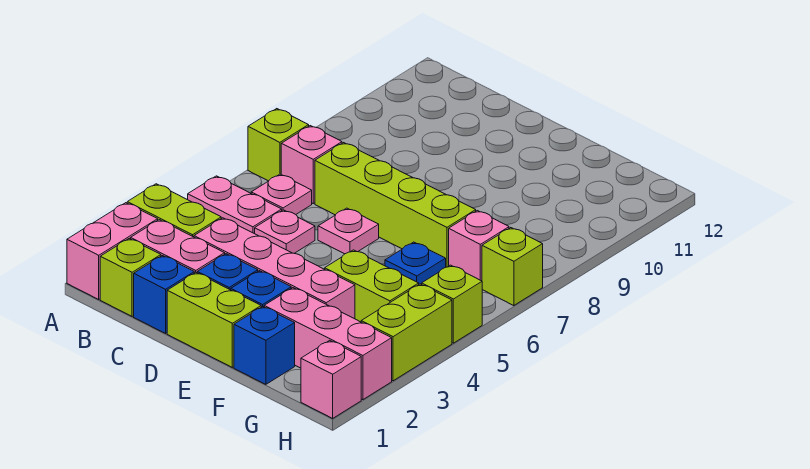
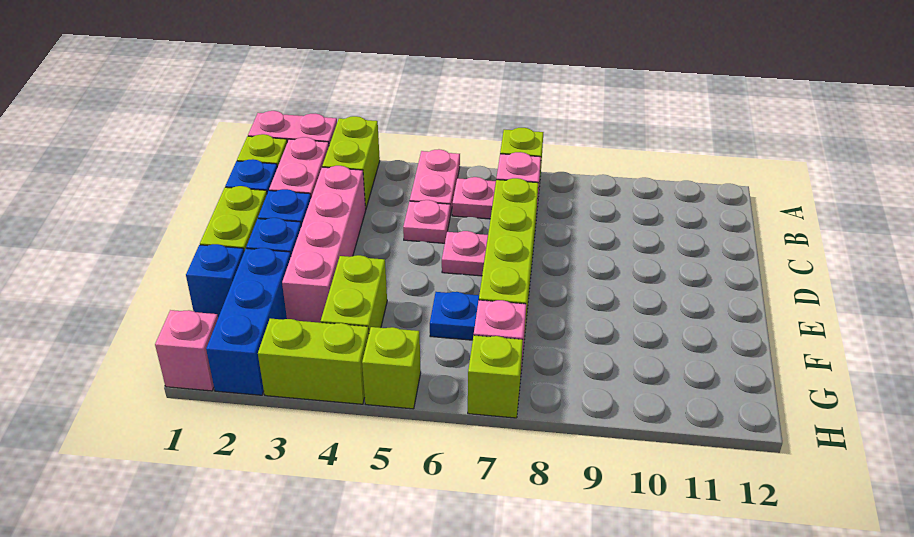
pink brick F2:H2 level 1 -> blue brick F2:H2 level 1

